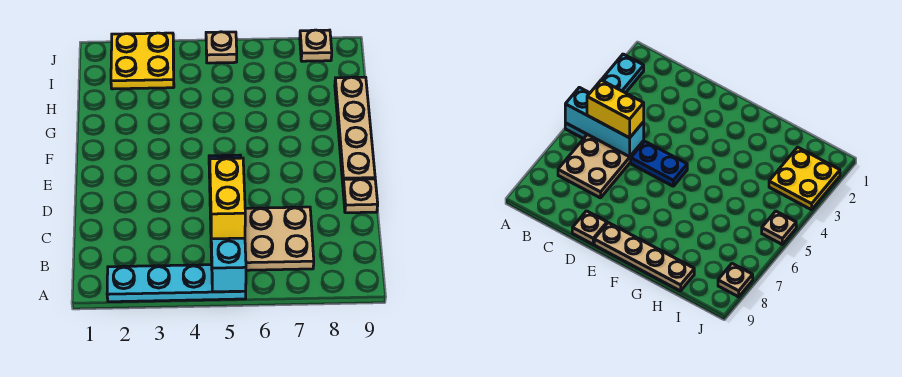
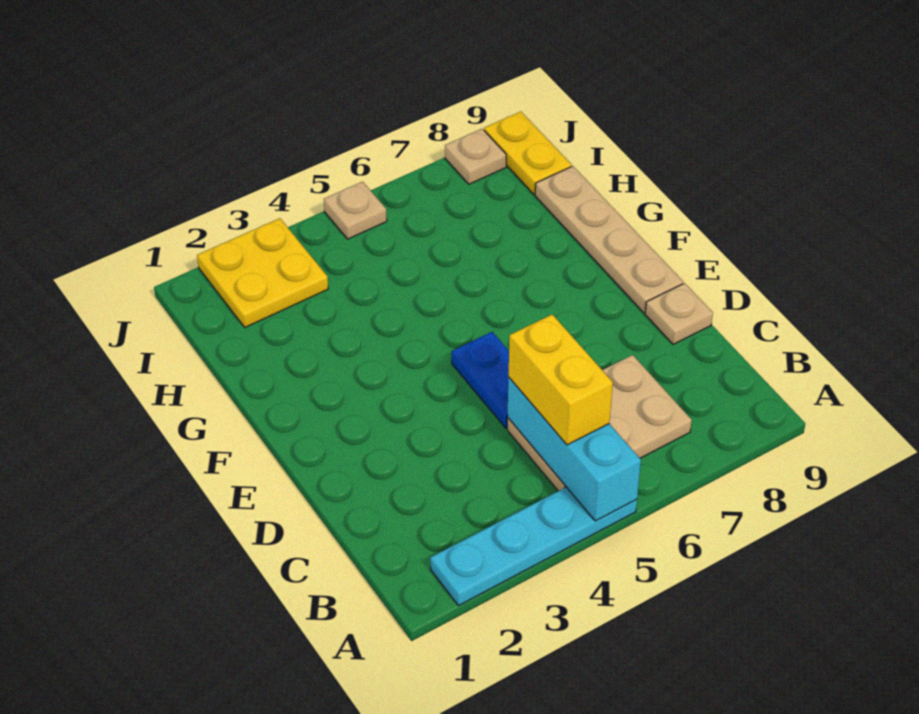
none -> yellow plate I9:J9 level 1

